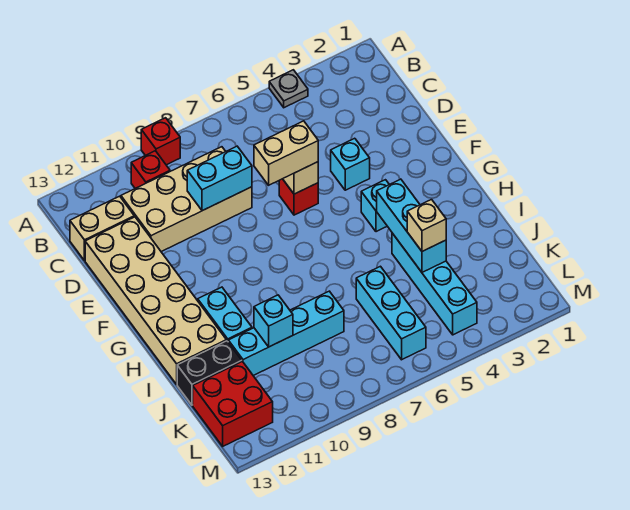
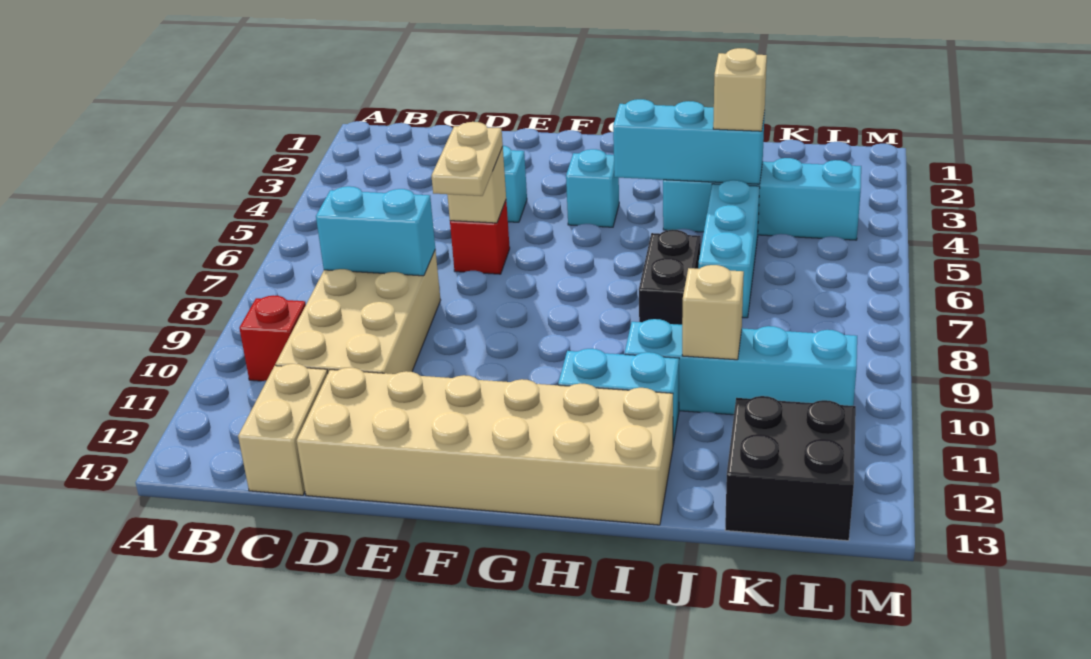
grey plate A4 level 1 -> none
red brick A9 level 1 -> none
cyan brick D8:D9 level 2 -> cyan brick C8:D8 level 2
tan brick E6:E7 level 3 -> tan plate E6:E7 level 3
cyan brick J6:L6 level 1 -> cyan brick J5:J7 level 1
cyan brick J8:J11 level 1 -> cyan brick I10:L10 level 1
cyan brick J10 level 2 -> tan brick J10 level 2
black brick J12:J13 level 1 -> black brick I7:I8 level 1
red brick K12:L13 level 1 -> black brick K12:L13 level 1

